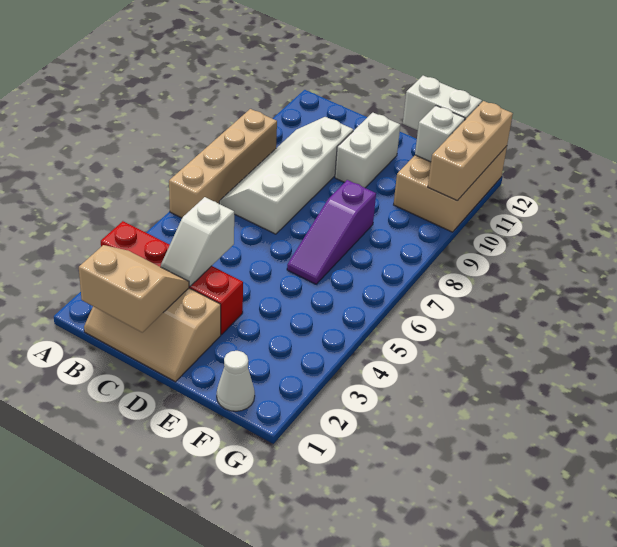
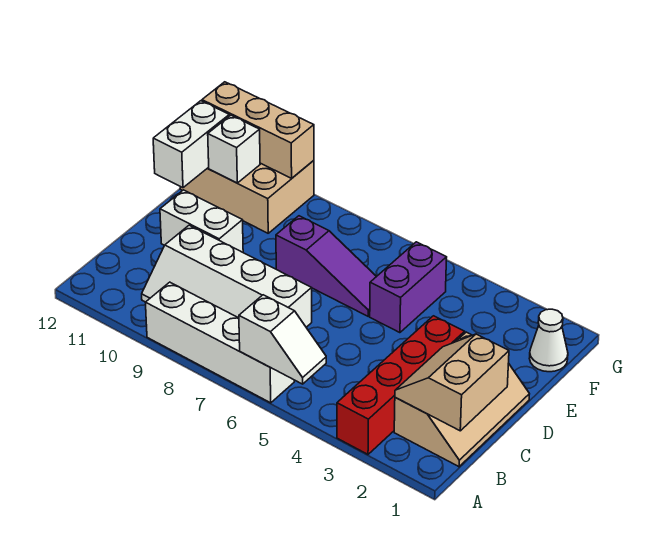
tan brick A6:A9 level 1 -> white brick A6:A9 level 1
white slope C3:C4 level 2 top 4 -> white slope A5:A6 level 2 top 6
none -> purple brick E5:F5 level 1

